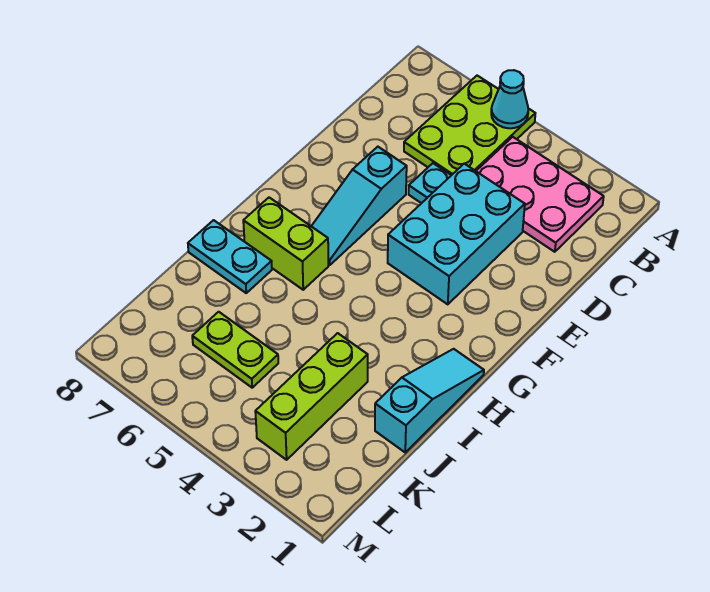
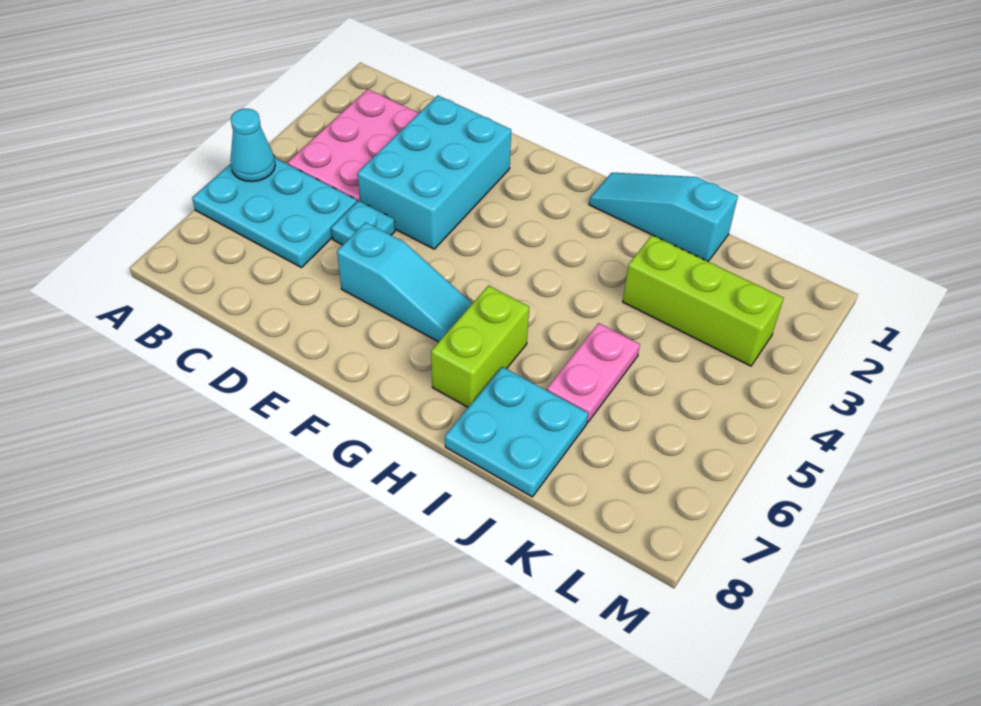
lime plate A5:C6 level 1 -> cyan plate A5:C6 level 1
cyan brick D3:F4 level 1 -> cyan brick D2:E4 level 1
cyan plate I7:I8 level 1 -> cyan plate I7:J8 level 1
none -> pink plate J5:J6 level 1
lime plate K5:K6 level 1 -> none

